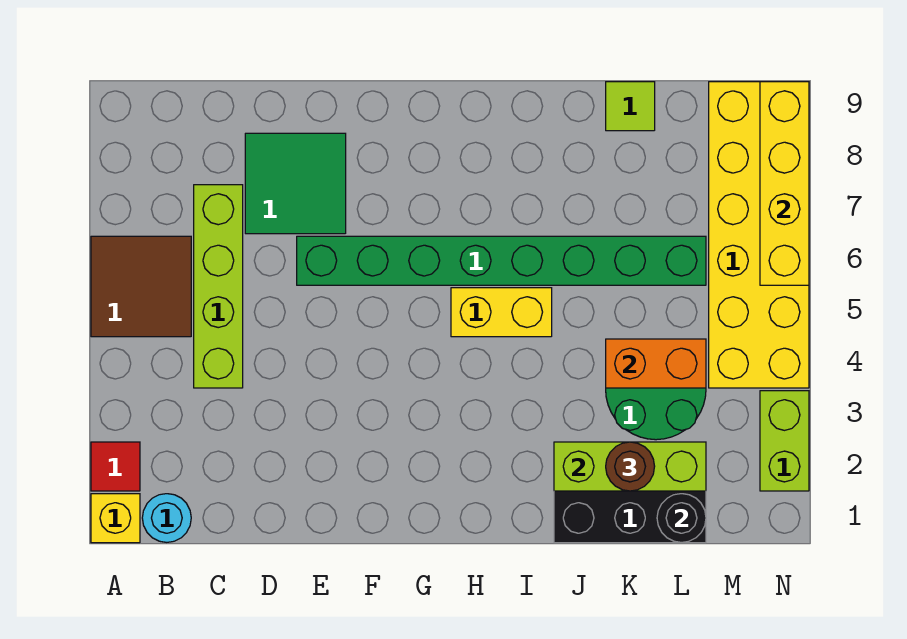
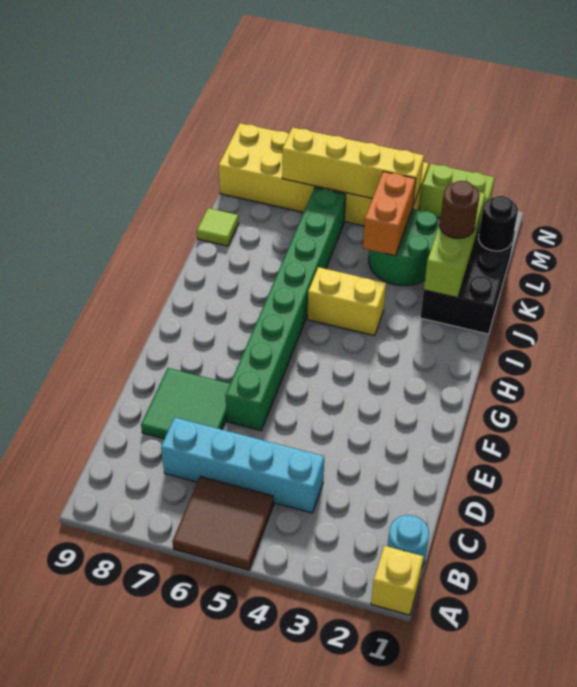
red tile A2 level 1 -> none
lime brick C4:C7 level 1 -> cyan brick C4:C7 level 1
yellow brick H5:I5 level 1 -> yellow brick I4:I5 level 1
yellow brick N6:N9 level 2 -> yellow brick M4:M7 level 2

